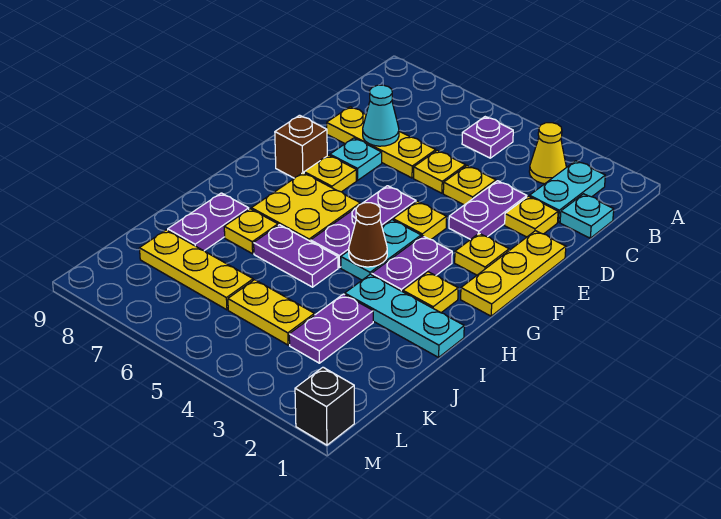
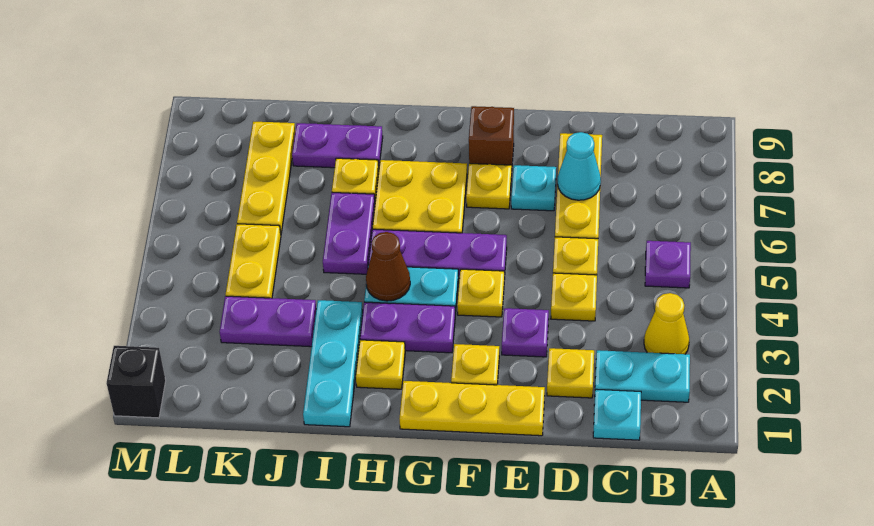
purple plate D3:E3 level 1 -> purple plate E3 level 1

